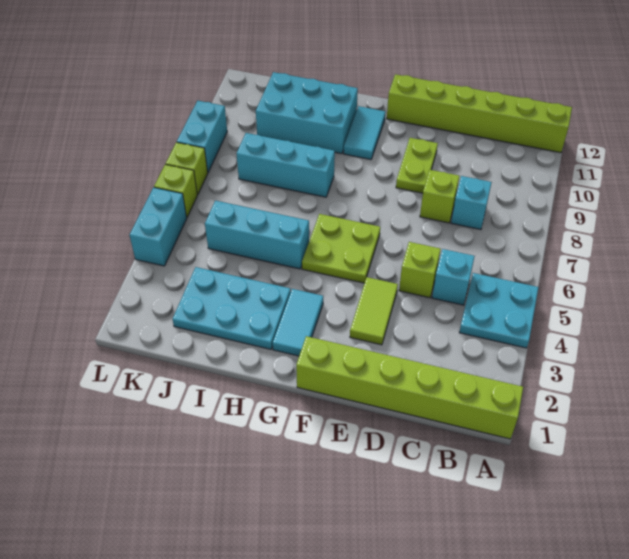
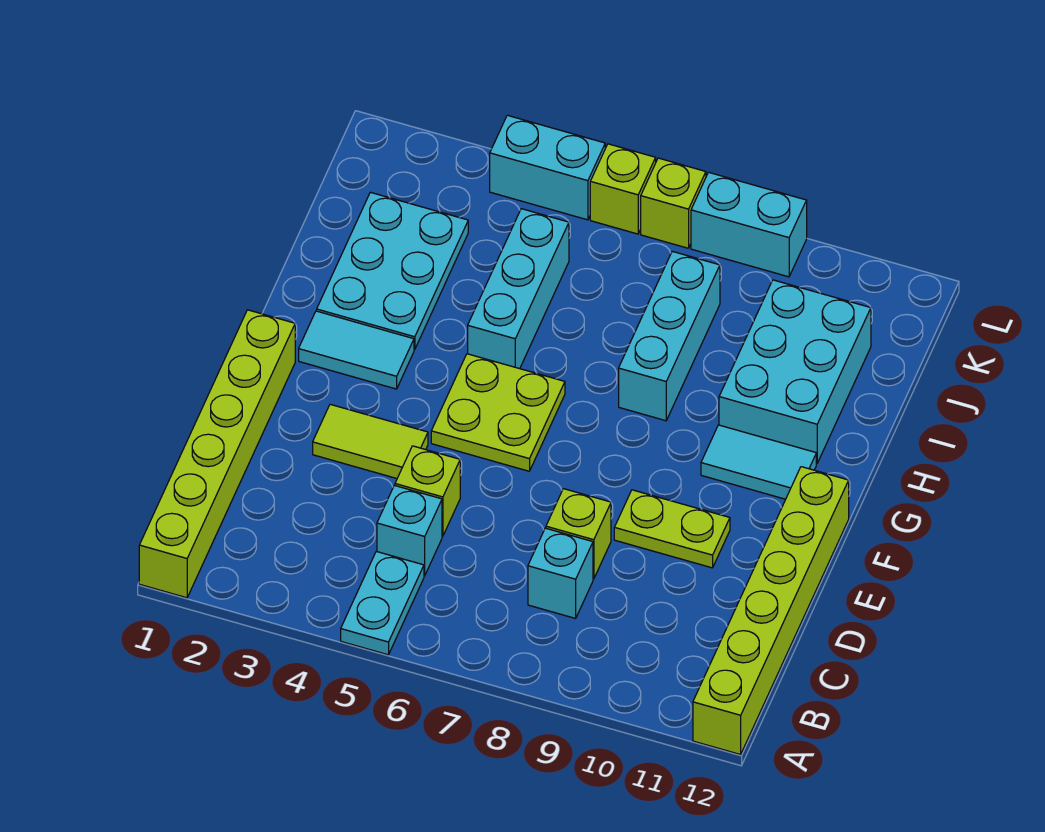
cyan plate A4:B5 level 1 -> cyan plate A5:B5 level 1

